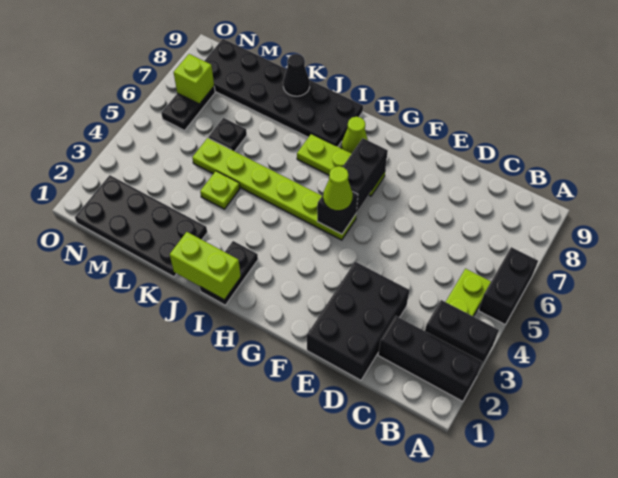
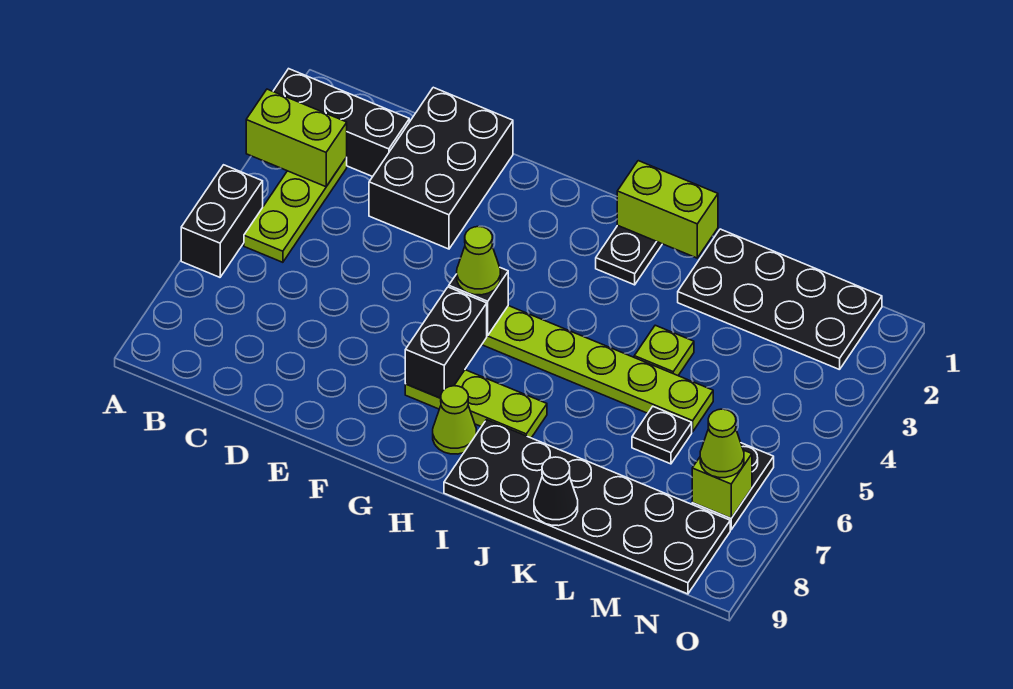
black brick A3:B3 level 2 -> lime brick A3:B3 level 2
none -> lime cone N7 level 3

